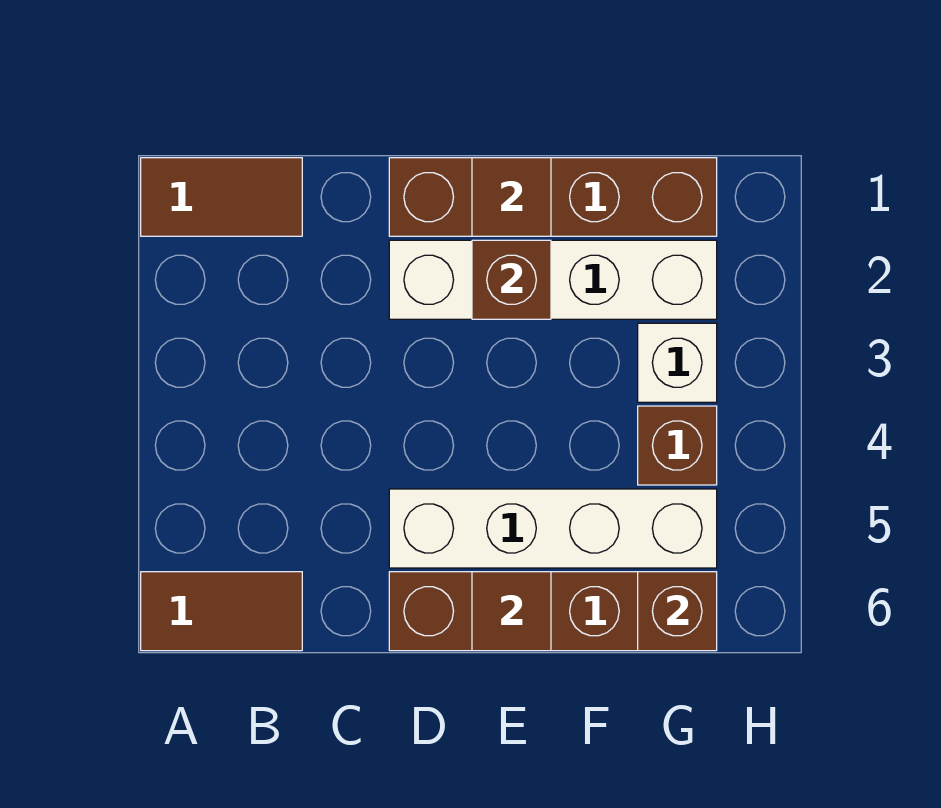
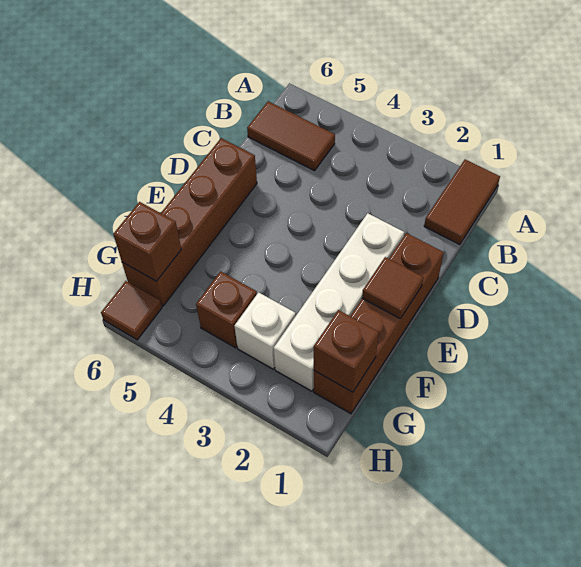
brown tile A6:B6 level 1 -> brown tile B5:B6 level 1
white brick D5:G5 level 1 -> none
brown brick E2 level 2 -> brown brick G1 level 2
brown tile E6 level 2 -> brown tile H6 level 1

